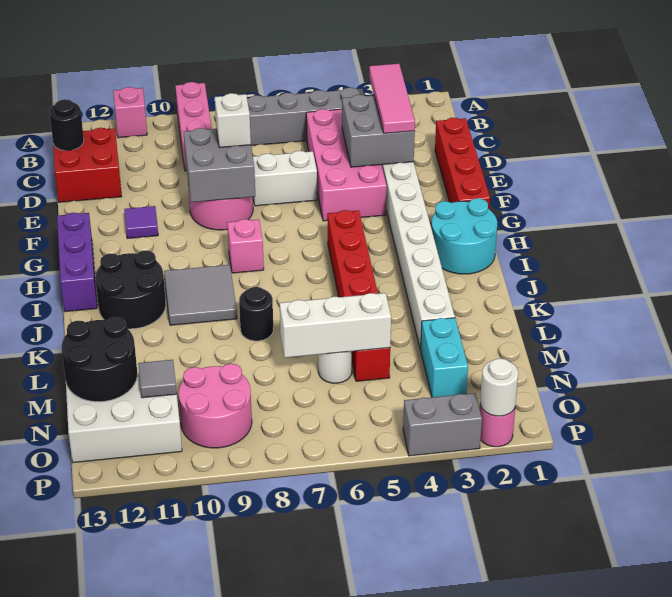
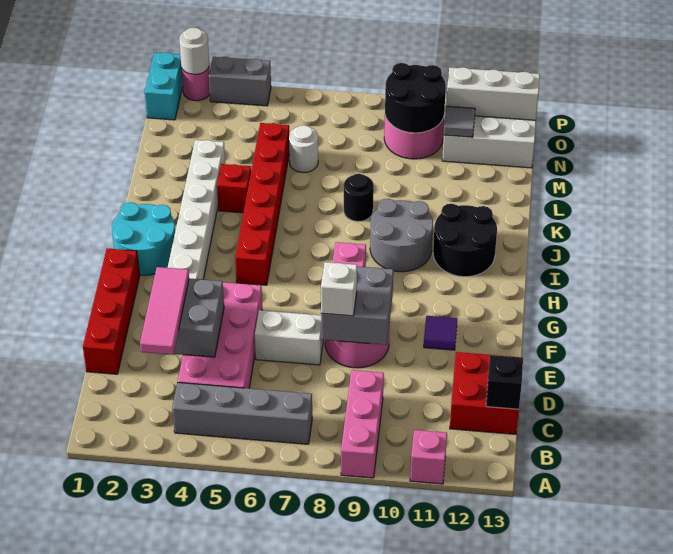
black round brick C13 level 2 -> black brick C13 level 2
purple brick G13:I13 level 1 -> none
grey tile I9:J10 level 1 -> grey round brick I9:J10 level 1
none -> red brick K4 level 1
cyan brick M3:N3 level 1 -> cyan brick O1:P1 level 1
white brick M5:M7 level 2 -> white brick O11:O13 level 2
black round brick M12:N13 level 2 -> black round brick N9:O10 level 2

